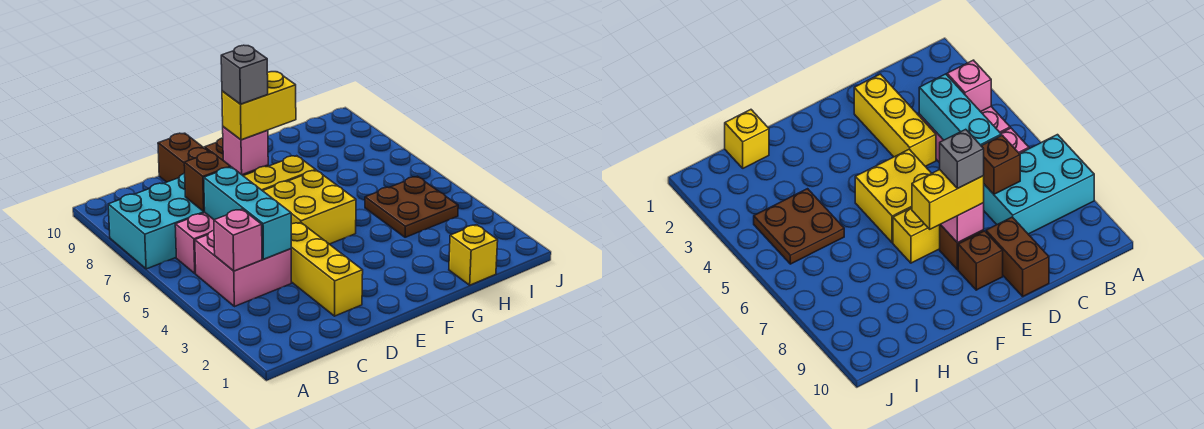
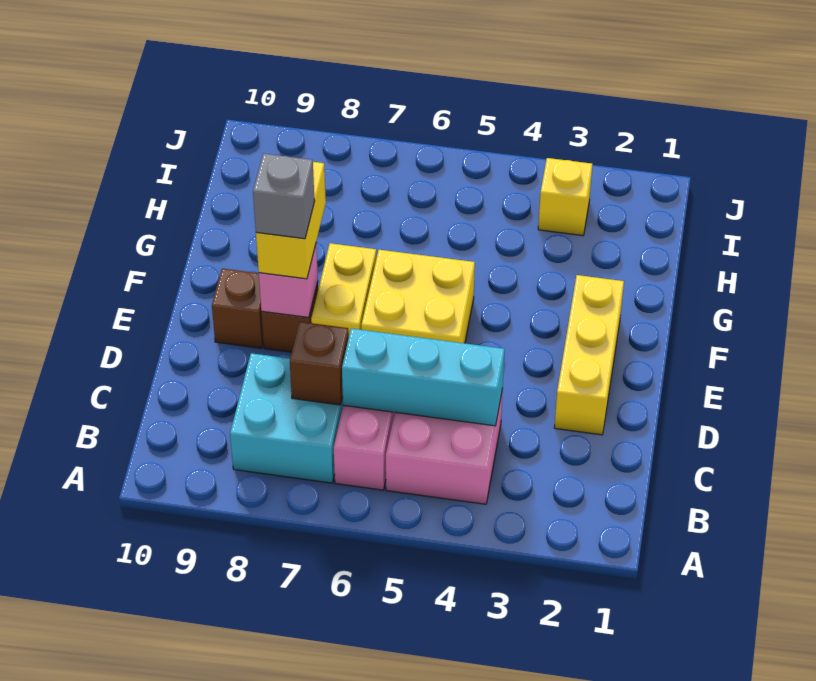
cyan brick A7:C8 level 1 -> cyan brick B7:C8 level 1
pink brick B4 level 2 -> none
yellow brick D2:D4 level 1 -> yellow brick D2:F2 level 1
brown brick D9:D10 level 1 -> none
yellow brick H1 level 1 -> yellow brick I3 level 1
brown plate H4:I5 level 1 -> none

